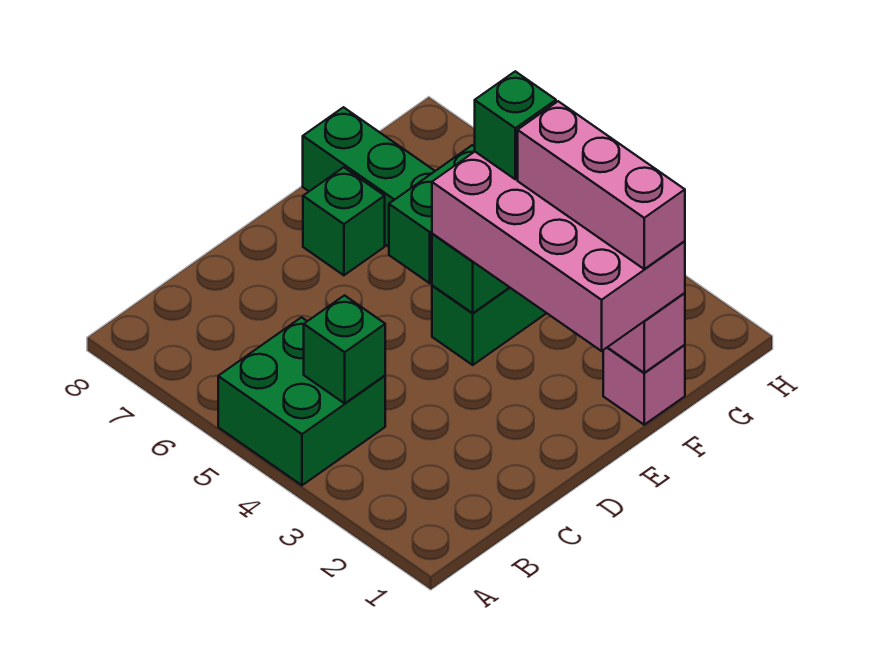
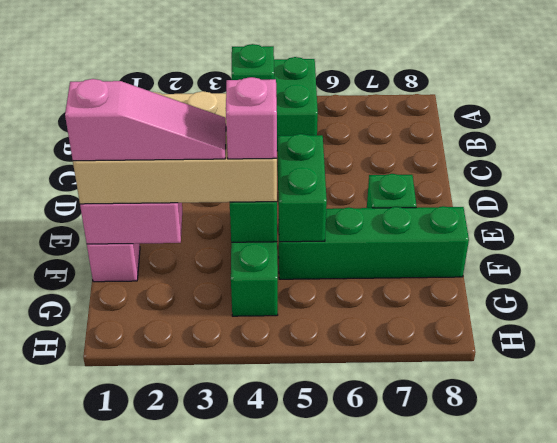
pink brick E1:F4 level 3 -> tan brick E1:F4 level 3
pink brick F1:F3 level 4 -> pink slope F1:F3 level 4 top 1
green brick F4 level 4 -> pink brick F4 level 4

